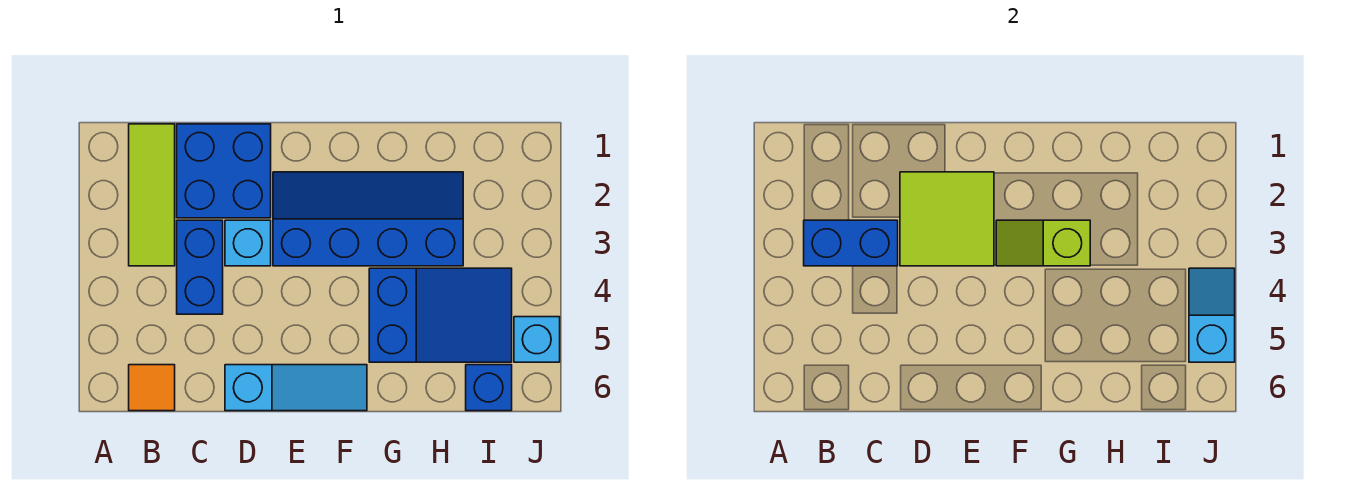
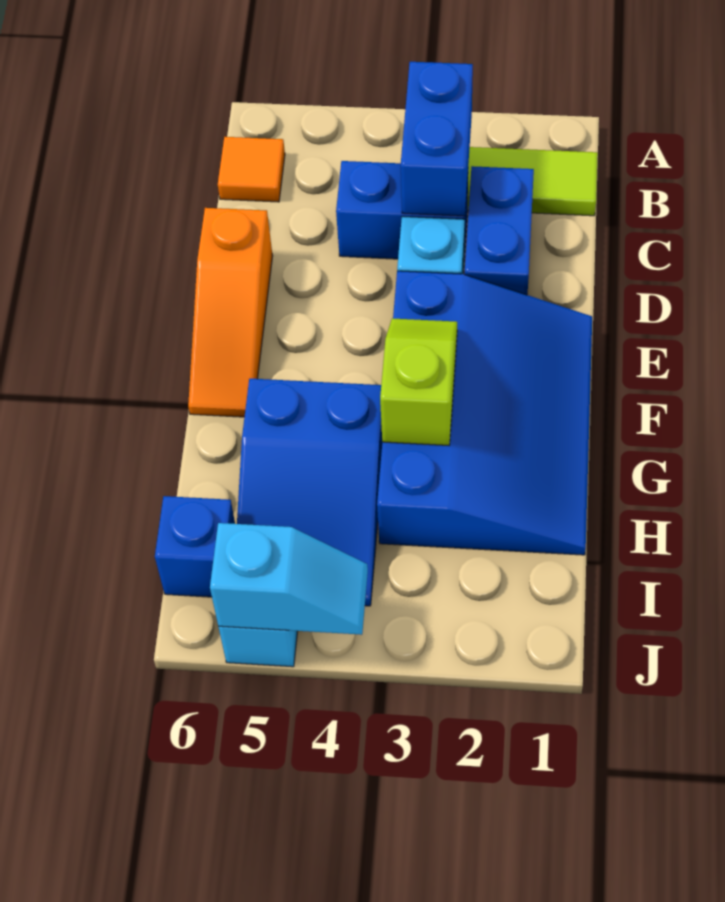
blue brick C1:D2 level 1 -> blue brick C2:D2 level 1
lime tile D2:E3 level 2 -> none
cyan slope D6:F6 level 1 top D -> orange slope D6:F6 level 1 top D
blue slope E2:H3 level 1 top 3 -> blue slope E1:H3 level 1 top 3

